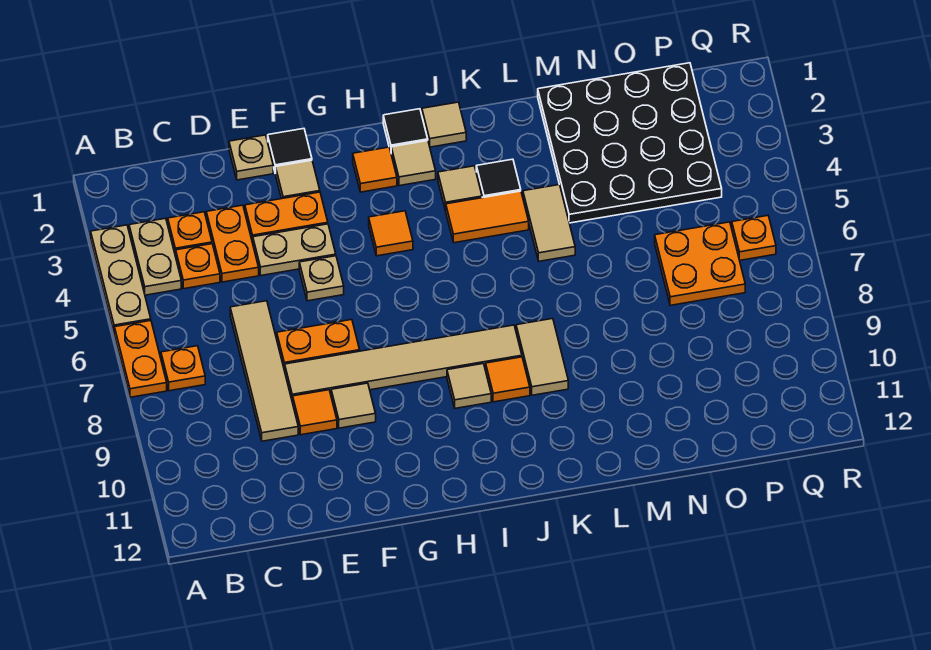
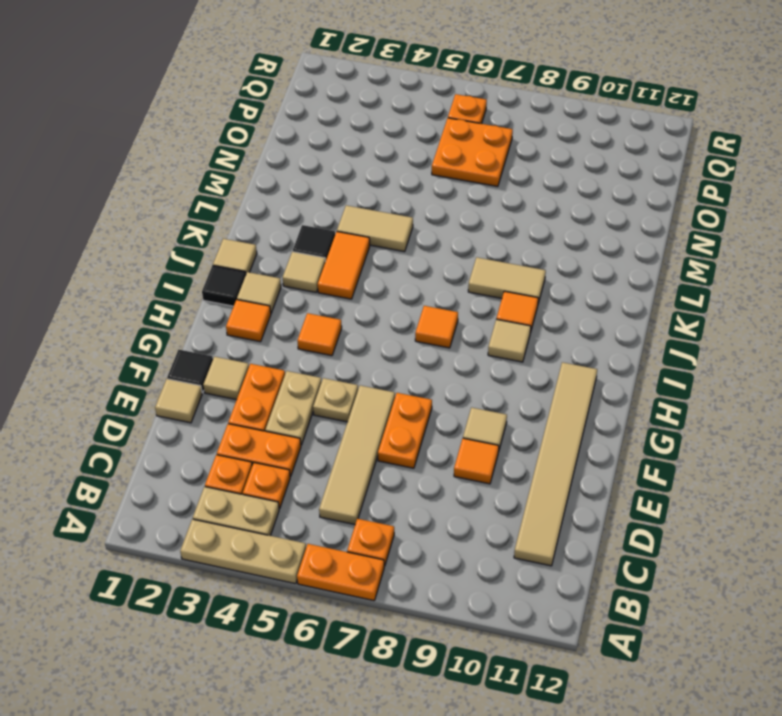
tan tile D6:D9 level 1 -> tan tile C6:F6 level 1
tan plate E1 level 1 -> tan tile E1 level 1
tan tile E8:J8 level 1 -> tan tile C11:H11 level 1
none -> orange tile I7 level 1
black plate M1:P4 level 1 -> none

